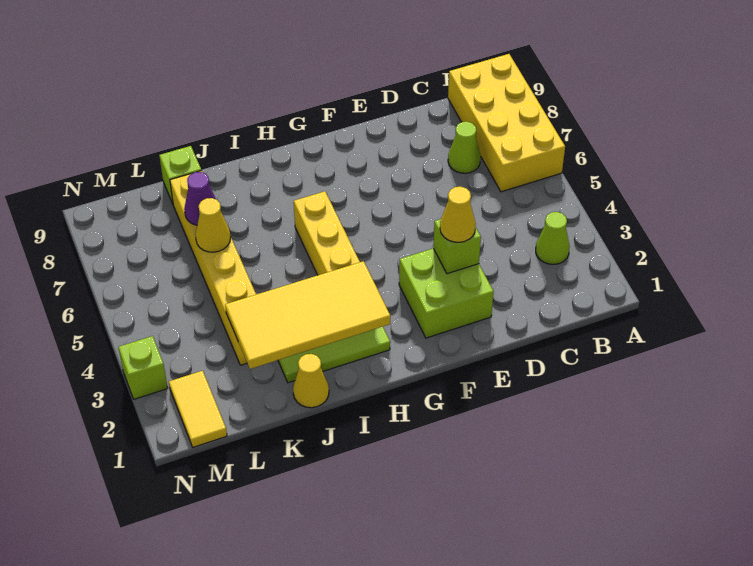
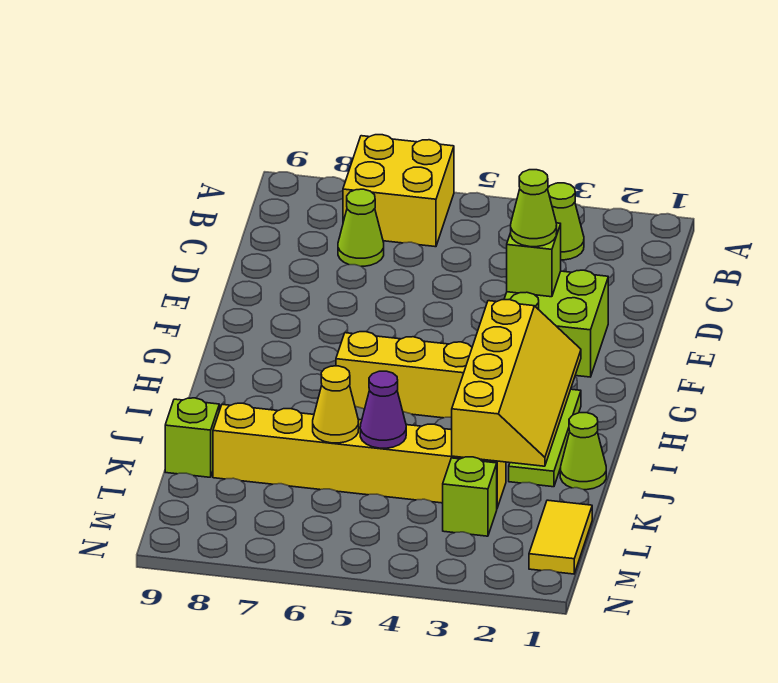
yellow brick A6:B9 level 1 -> yellow brick A6:B7 level 1
yellow cone E3 level 3 -> lime cone E3 level 3
yellow tile H2:K3 level 2 -> yellow slope H2:K3 level 2 top 3
yellow cone J1 level 1 -> lime cone J1 level 1
purple cone K7 level 2 -> purple cone K5 level 2
yellow tile M1:M2 level 1 -> yellow tile L1:M1 level 1
lime brick N3 level 1 -> lime brick L3 level 1

